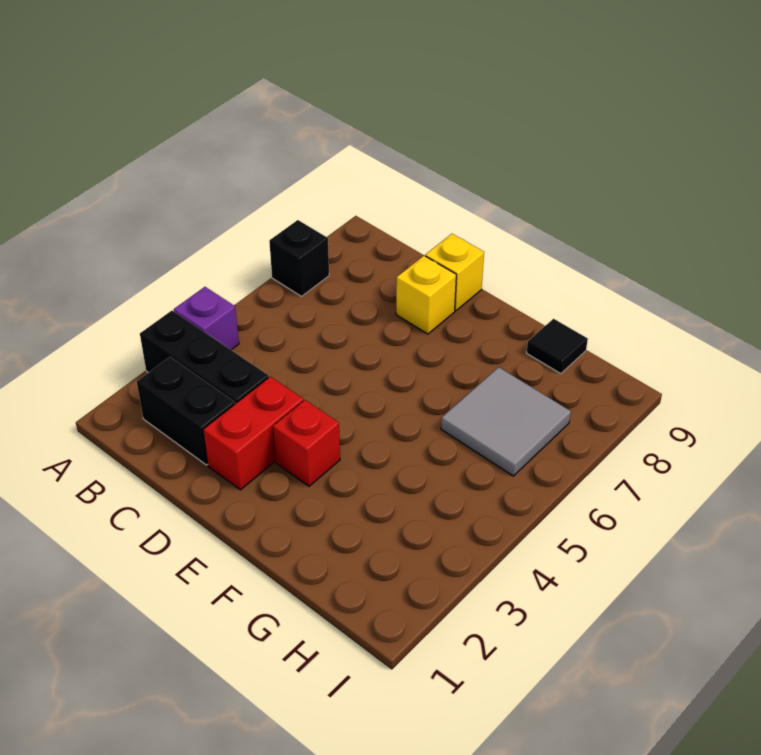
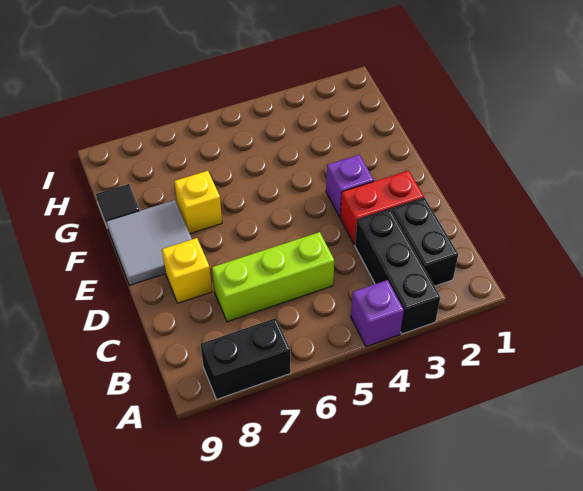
black brick A7 level 1 -> black brick A7:A8 level 1
none -> lime brick C5:C7 level 1
yellow brick D9 level 1 -> yellow brick F7 level 1
red brick E3 level 1 -> purple brick E3 level 1
grey tile G6:H7 level 1 -> grey tile E8:F9 level 1

